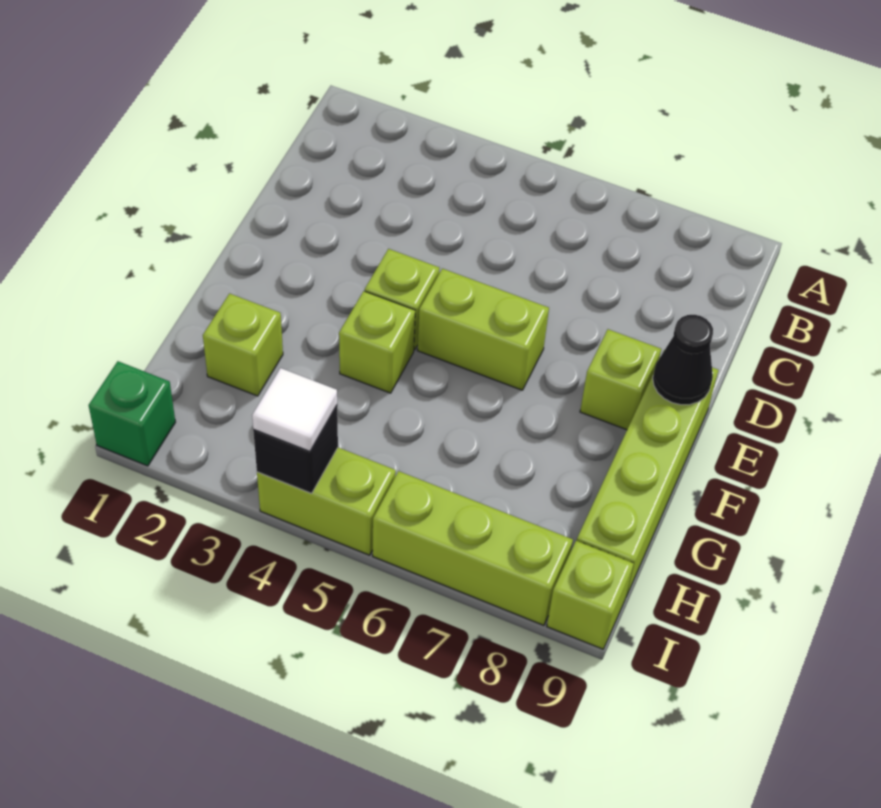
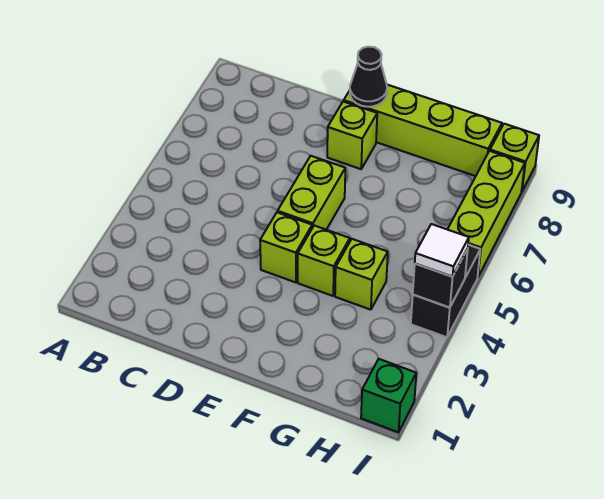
lime brick G2 level 1 -> lime brick G4 level 1
lime brick I4:I5 level 1 -> black brick I4:I5 level 1

